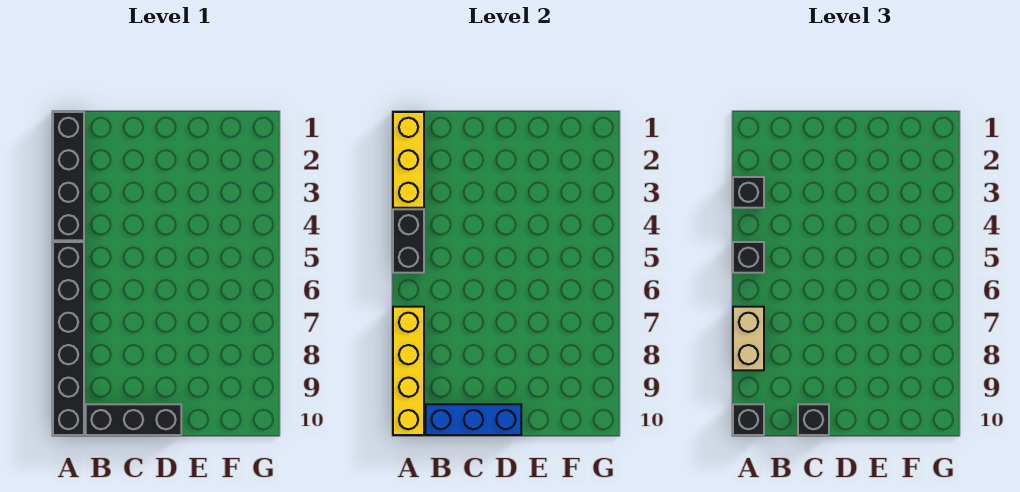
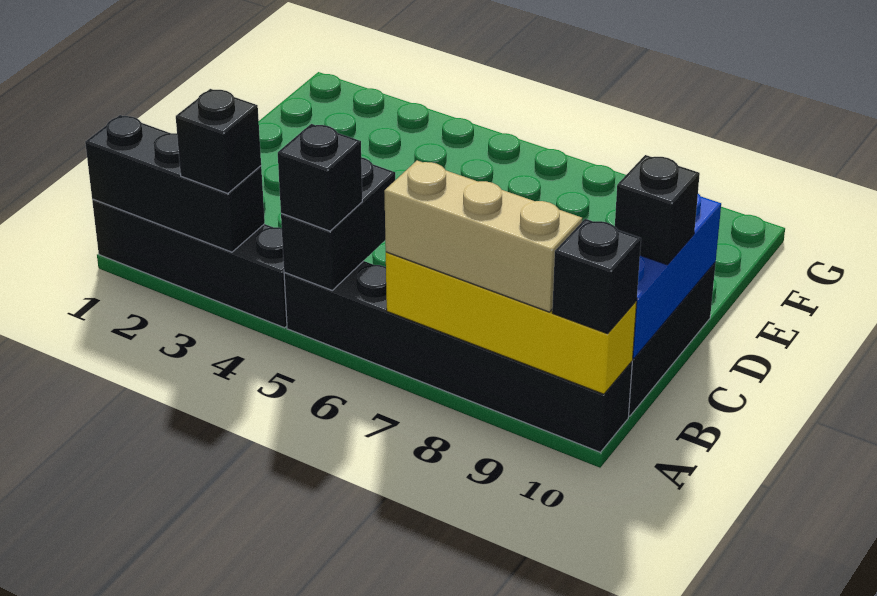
yellow brick A1:A3 level 2 -> black brick A1:A3 level 2
black brick A4:A5 level 2 -> black brick A5:B5 level 2
tan brick A7:A8 level 3 -> tan brick A7:A9 level 3

